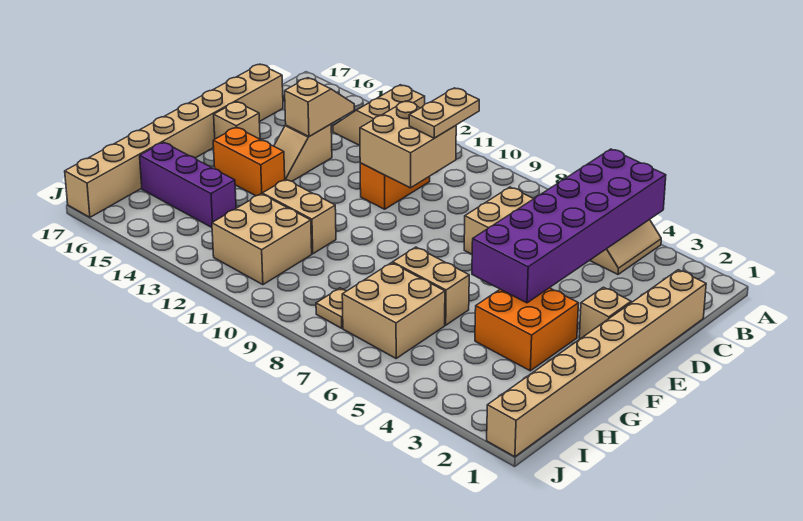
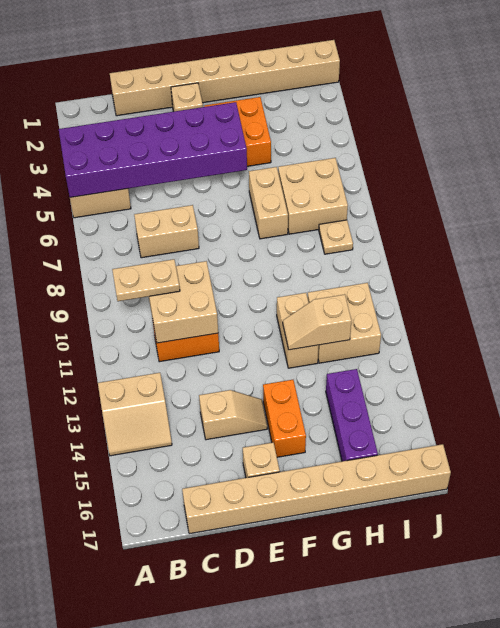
tan slope C14:D14 level 2 top D -> tan slope G12:H12 level 2 top H

